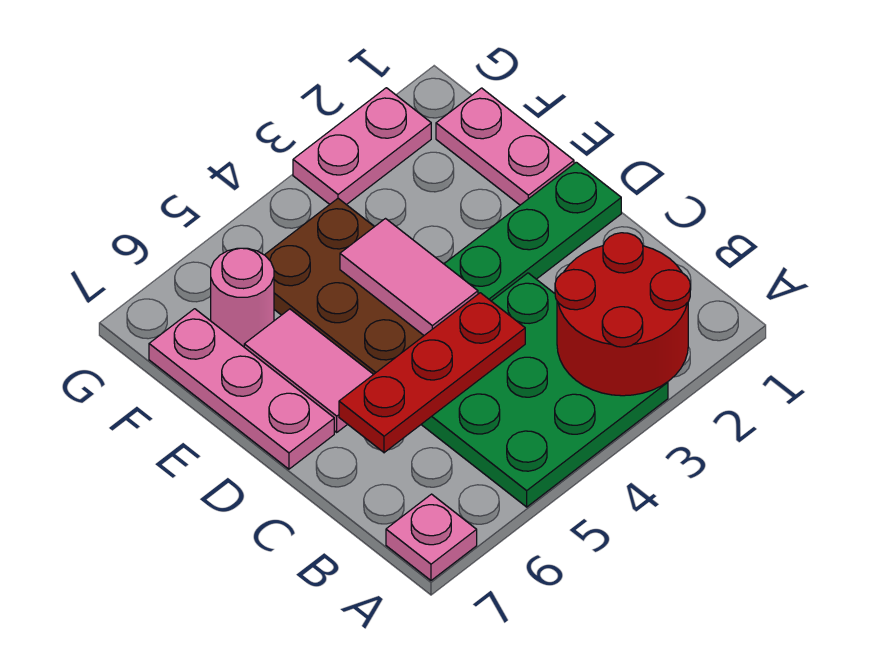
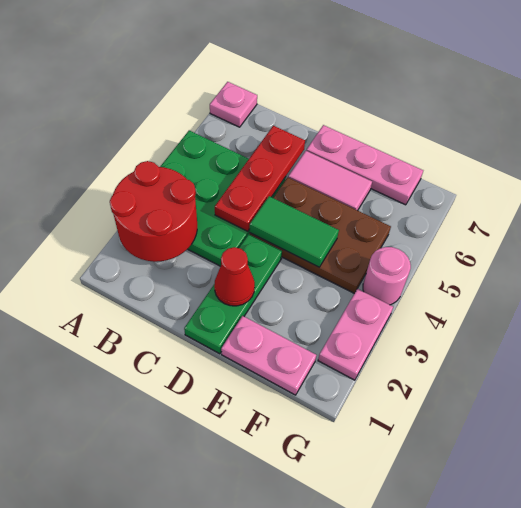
none -> red cone D2 level 2
pink tile D4:E4 level 2 -> green tile D4:E4 level 2
pink round brick F6 level 1 -> pink round brick G4 level 1

